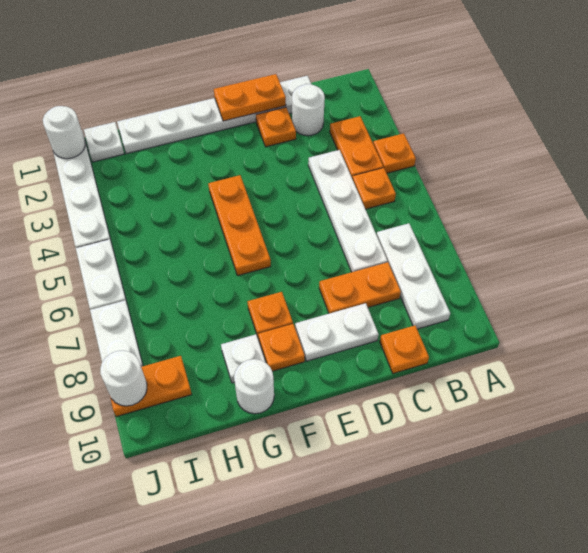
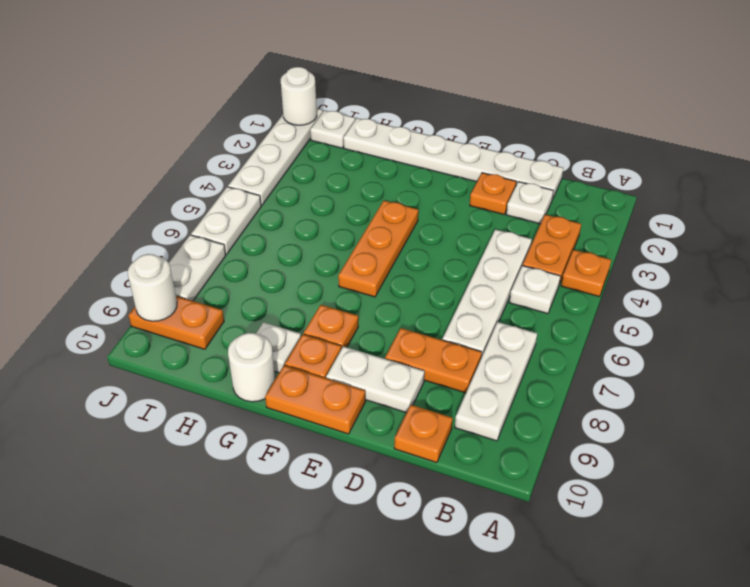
orange plate B5 level 1 -> white plate B5 level 1
white round brick C2 level 1 -> white plate C2 level 1
orange plate D1:E1 level 2 -> orange plate E10:F10 level 1

